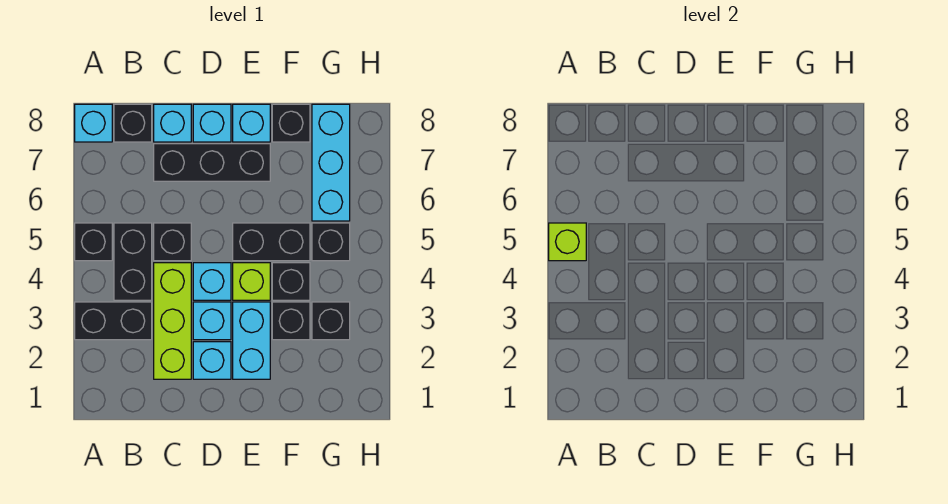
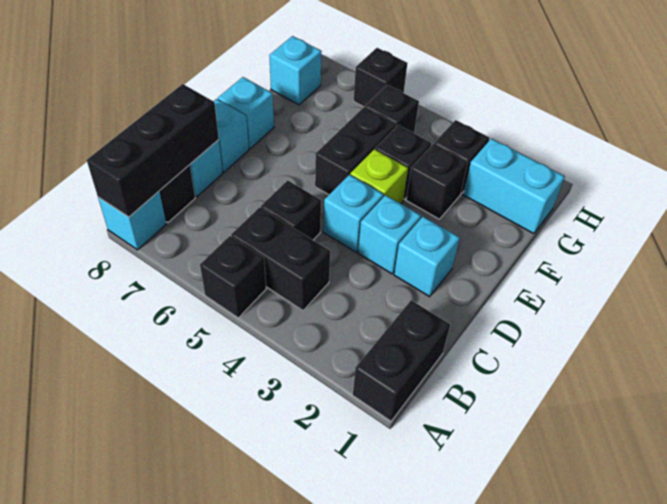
black brick A3:B3 level 1 -> black brick A1:B1 level 1
lime brick A5 level 2 -> none
lime brick C2:C4 level 1 -> none
black brick C7:E7 level 1 -> black brick A8:C8 level 2
cyan brick E2:E3 level 1 -> cyan brick G1:G2 level 1
black brick F8 level 1 -> black brick H6 level 1
cyan brick G6:G8 level 1 -> cyan brick G8 level 1

